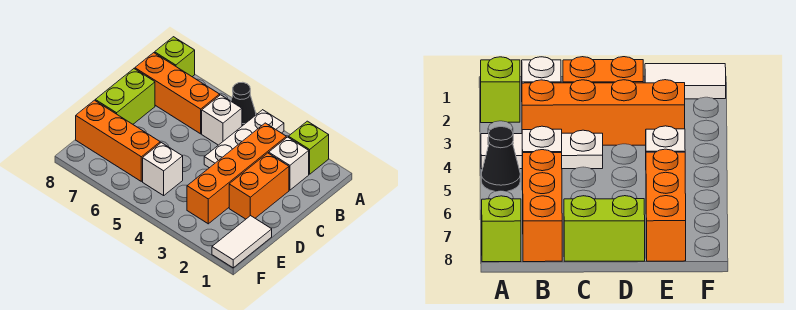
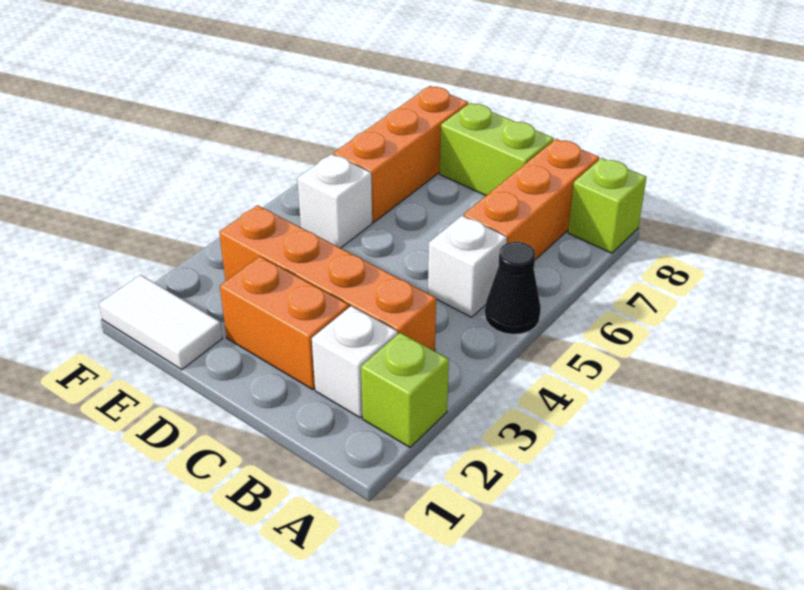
white plate A4:C4 level 1 -> none

